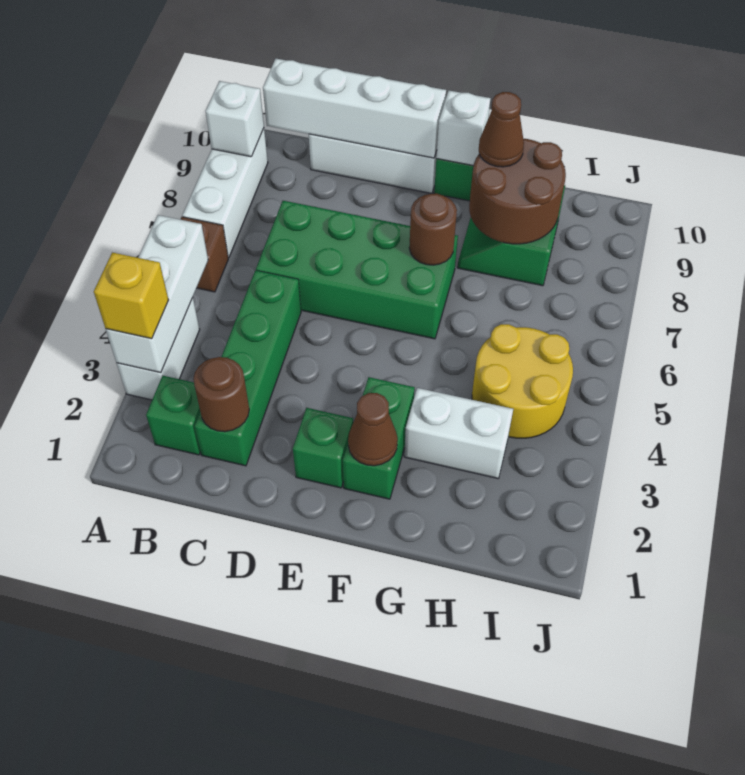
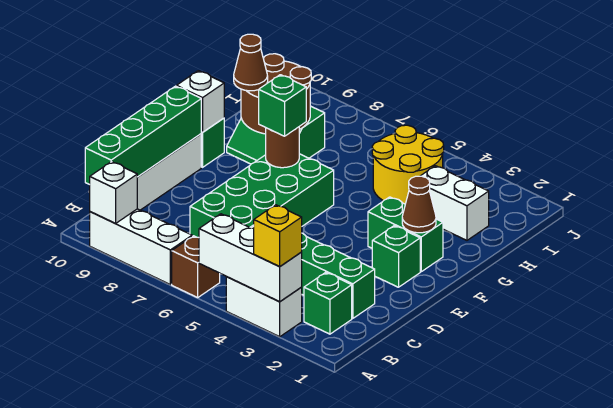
white brick B10:E10 level 2 -> green brick B10:E10 level 2
brown round brick C2 level 2 -> none
none -> green brick F7 level 3
white brick G3:H3 level 1 -> white brick H2:H3 level 1

